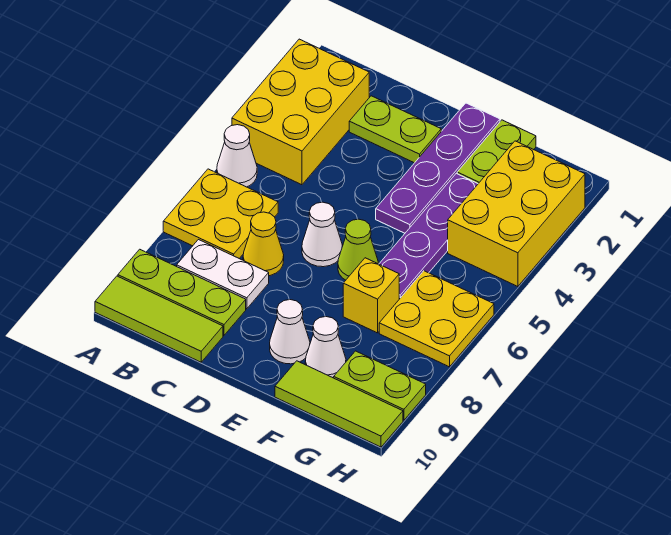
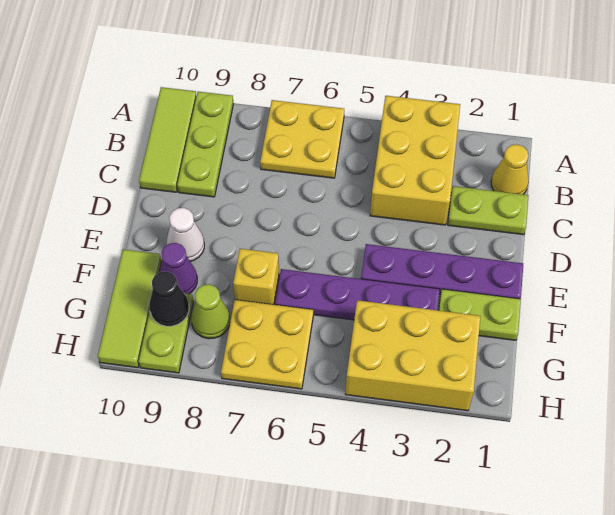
yellow brick A2:B4 level 1 -> yellow brick A3:C4 level 1
white cone A5 level 1 -> none
white plate B8:C8 level 1 -> none
lime plate C2:D2 level 1 -> lime plate C1:C2 level 1
yellow cone C7 level 1 -> yellow cone B1 level 1
white cone D6 level 1 -> none
lime cone E6 level 1 -> lime cone G8 level 1
white cone F9 level 1 -> purple cone F9 level 1
none -> black cone G9 level 2

